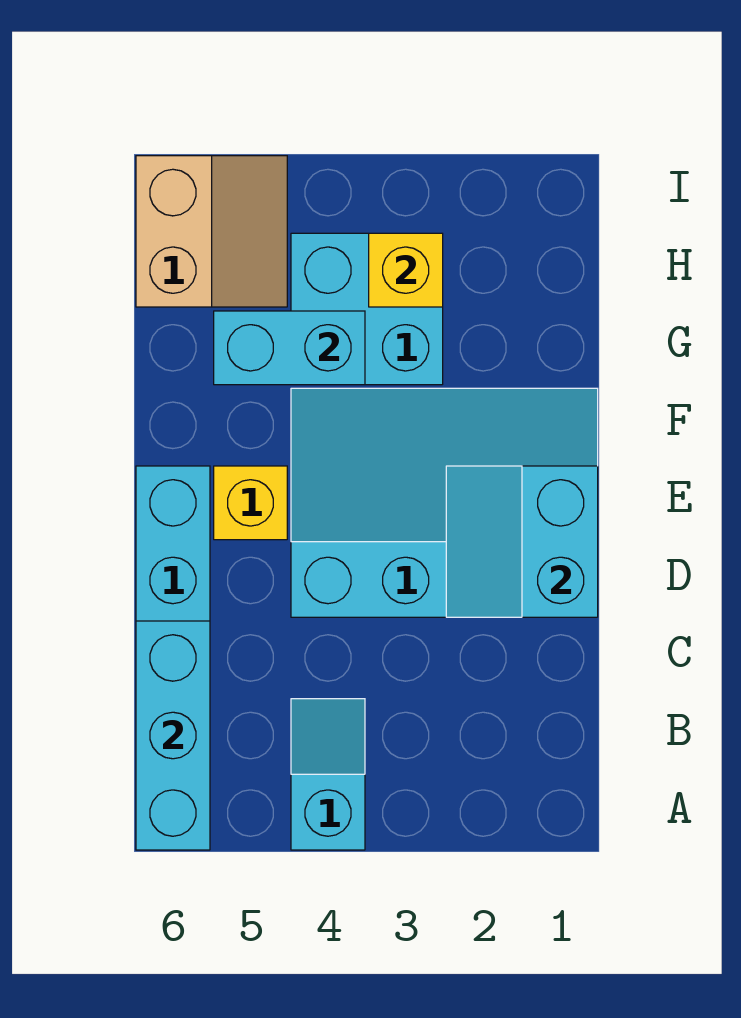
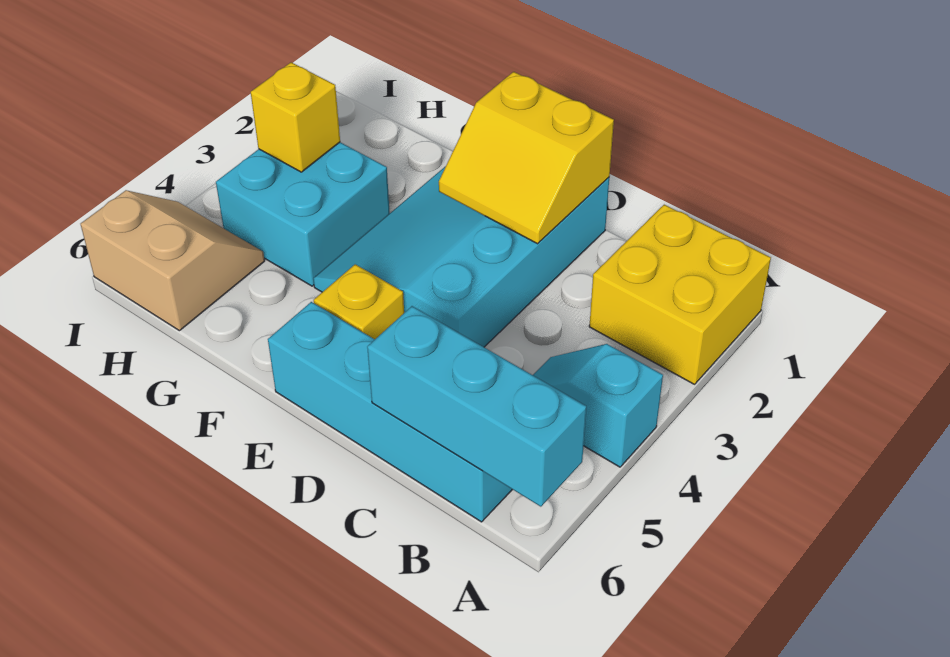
none -> yellow brick A1:B2 level 1
cyan slope D1:E2 level 2 top 1 -> yellow slope D1:E2 level 2 top 1
cyan brick G4:G5 level 2 -> none

